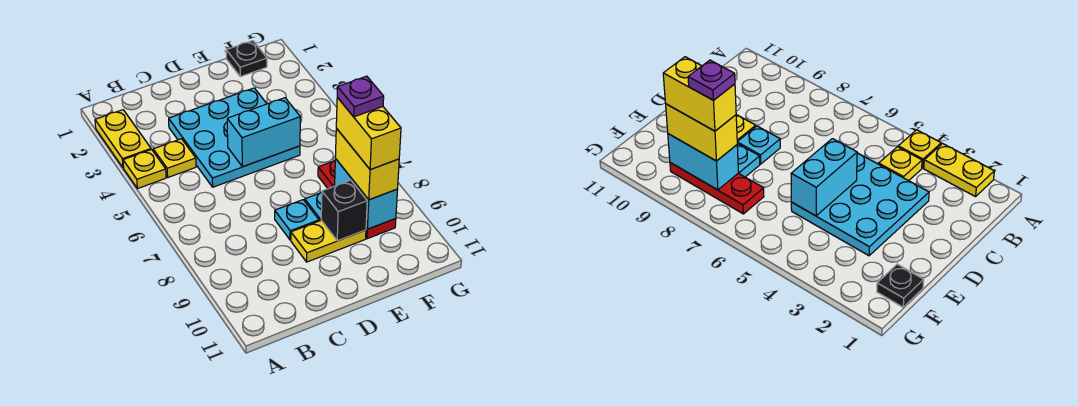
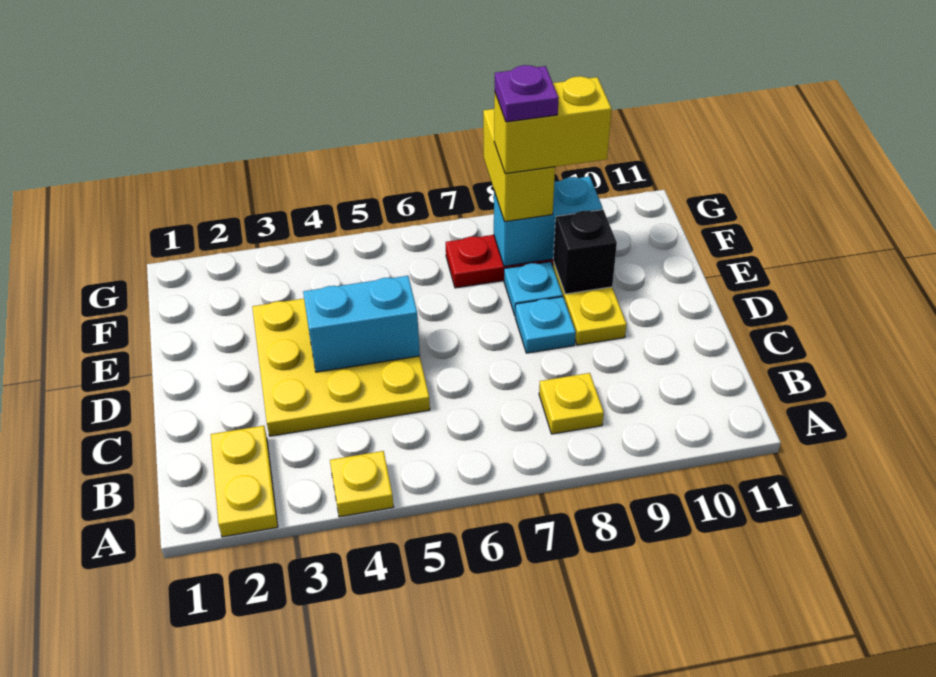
yellow plate A2:A3 level 1 -> yellow plate A2:B2 level 1
yellow plate B4 level 1 -> yellow plate B8 level 1
cyan plate C3:E5 level 1 -> yellow plate C3:E5 level 1
cyan brick D5:E5 level 2 -> cyan brick D4:D5 level 2
black plate F1 level 1 -> none
yellow brick F8:F9 level 3 -> yellow brick F8:G8 level 3

